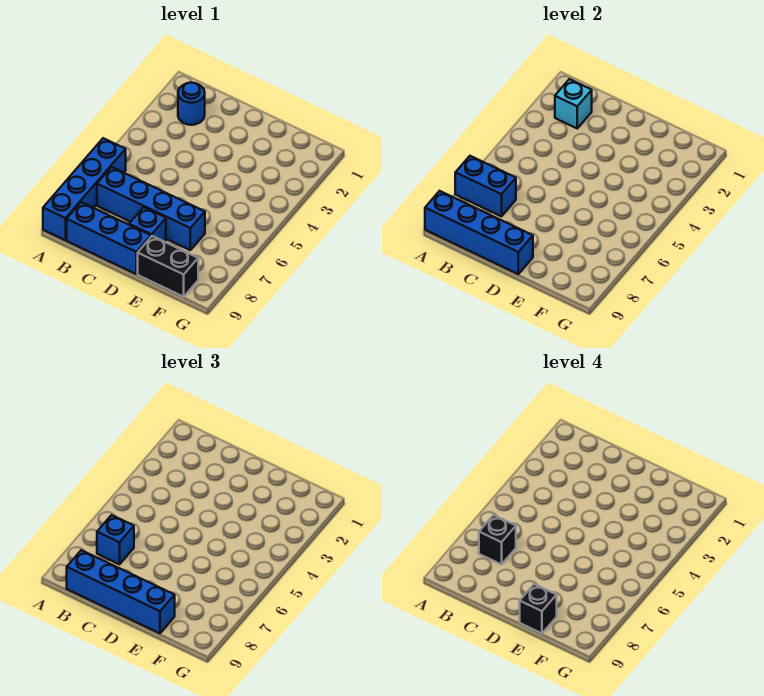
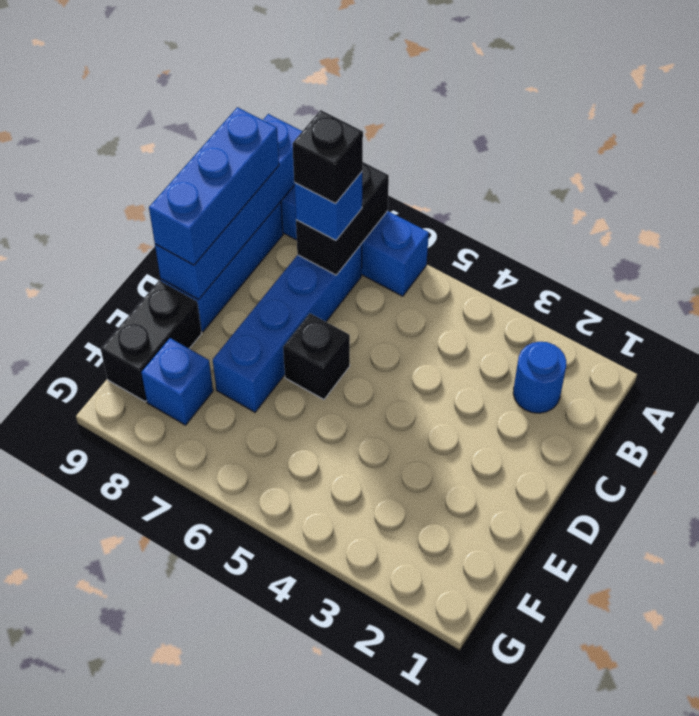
blue brick A7:B7 level 2 -> black brick A7:B7 level 2
cyan brick B2 level 2 -> none
blue brick B9:E9 level 3 -> blue brick B9:D9 level 3
blue brick D8 level 1 -> blue brick F8 level 1
black brick E9 level 4 -> black brick D6 level 1

